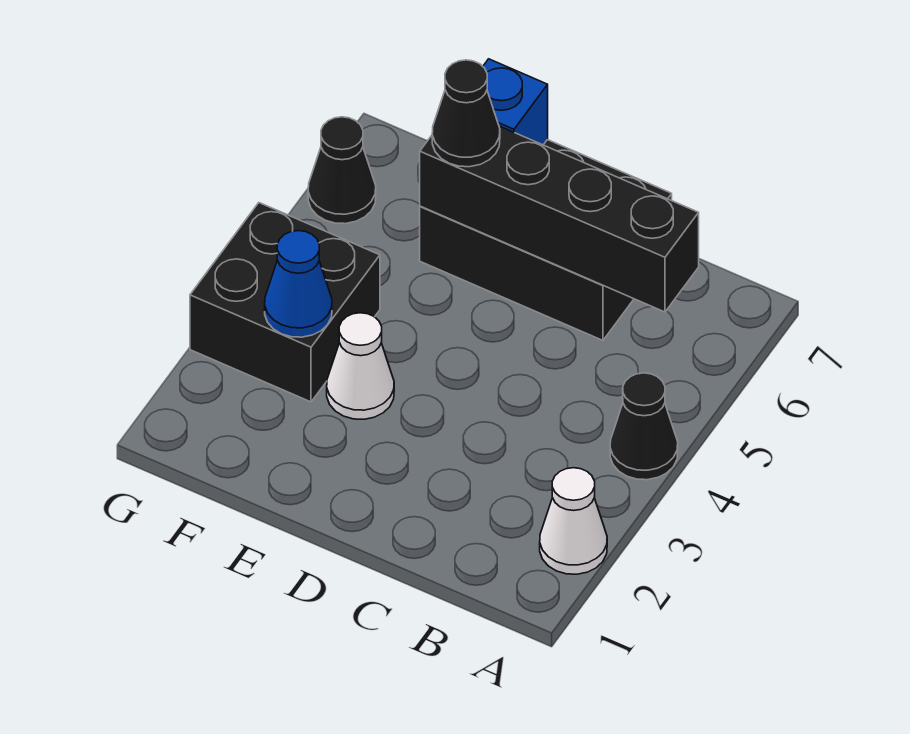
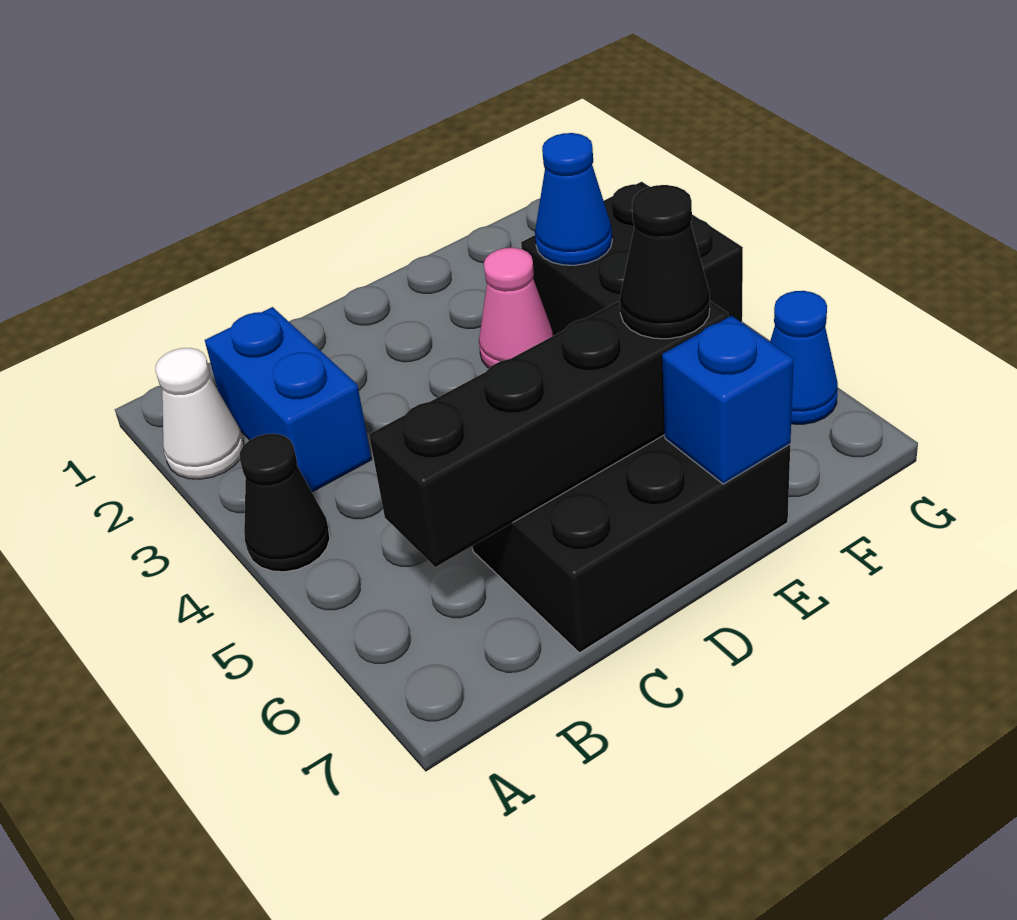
none -> blue brick B2:B3 level 1
white cone E3 level 1 -> pink cone E3 level 1
black cone G6 level 1 -> blue cone G6 level 1

